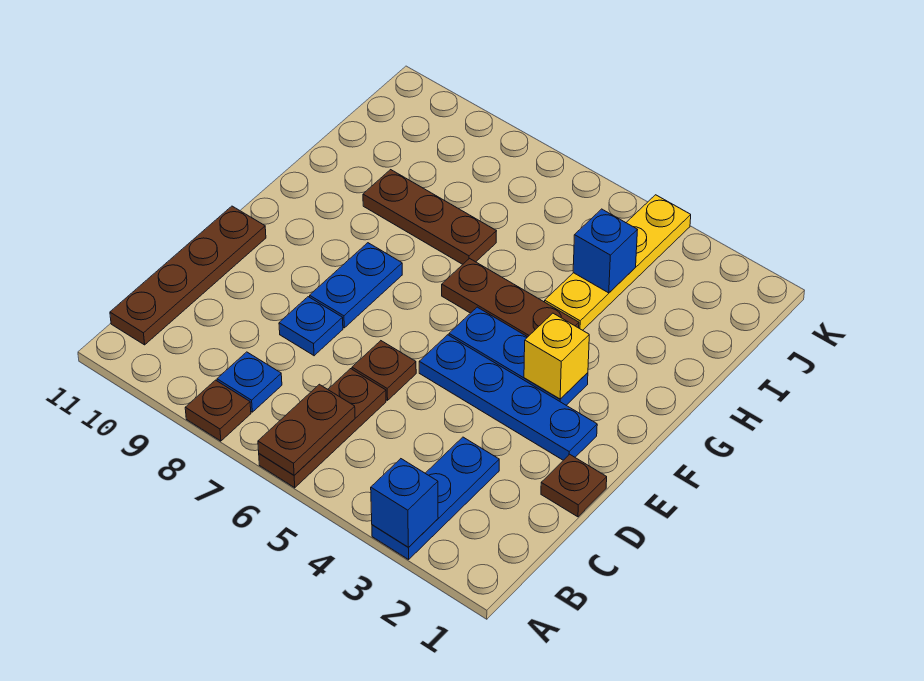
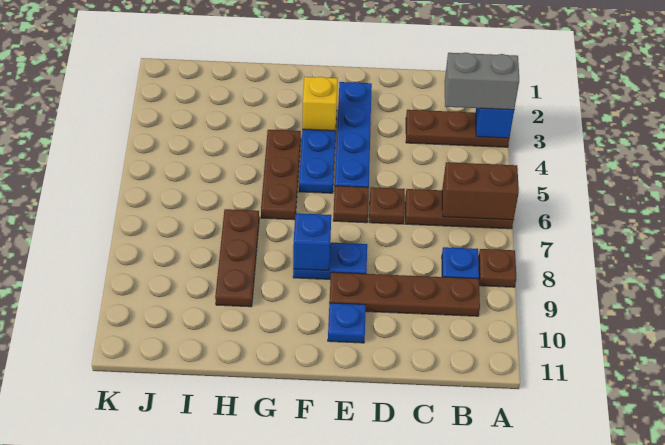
blue plate A3:C3 level 1 -> brown plate A3:C3 level 1
none -> grey brick A3:B3 level 3
brown plate A6:B6 level 2 -> brown brick A6:B6 level 2
brown plate B11:E11 level 1 -> brown plate B9:E9 level 1
brown plate D1 level 1 -> brown plate E6 level 1
blue plate D8 level 1 -> blue plate E10 level 1
yellow plate H4:K4 level 1 -> none
blue brick I4 level 2 -> blue brick F8 level 2

